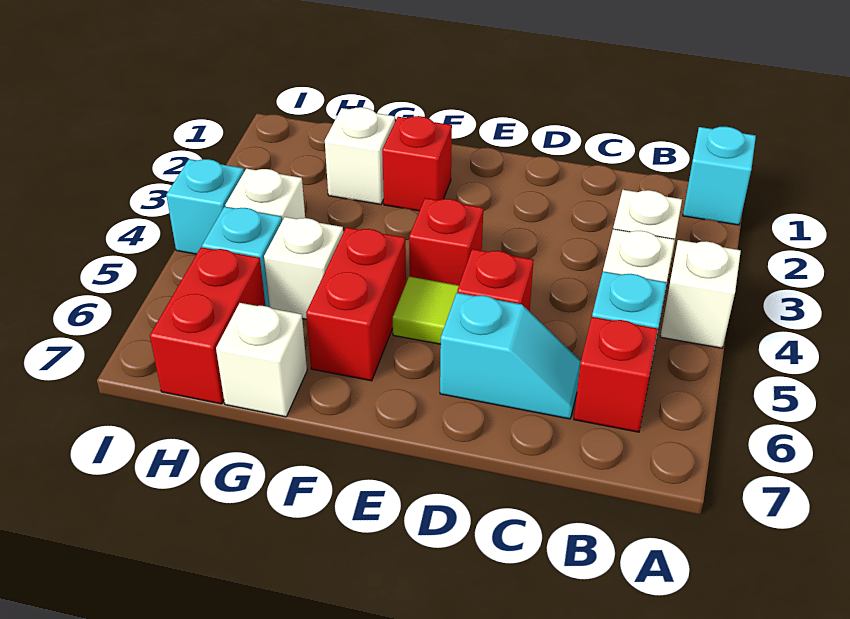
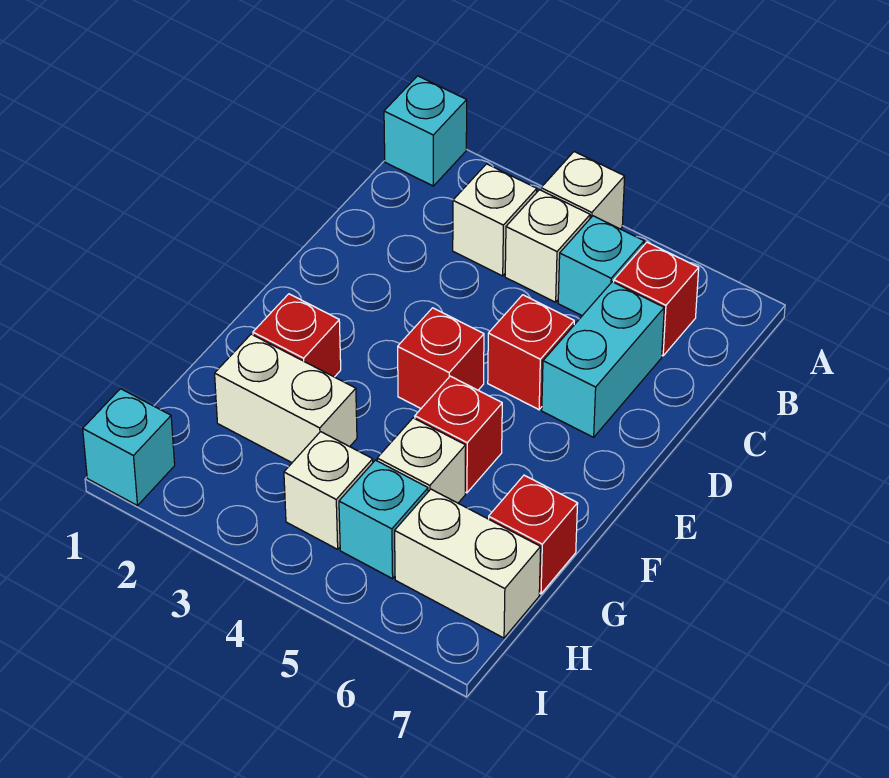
cyan slope C6:D6 level 1 top D -> cyan brick C6:D6 level 1
lime tile E5 level 1 -> none
red brick F5:F6 level 1 -> red brick F5 level 1
white brick G2 level 1 -> white brick G2:G3 level 1
white brick G7 level 1 -> red brick G7 level 1
red brick H6:H7 level 1 -> white brick H6:H7 level 1
cyan brick I4 level 1 -> cyan brick I1 level 1

